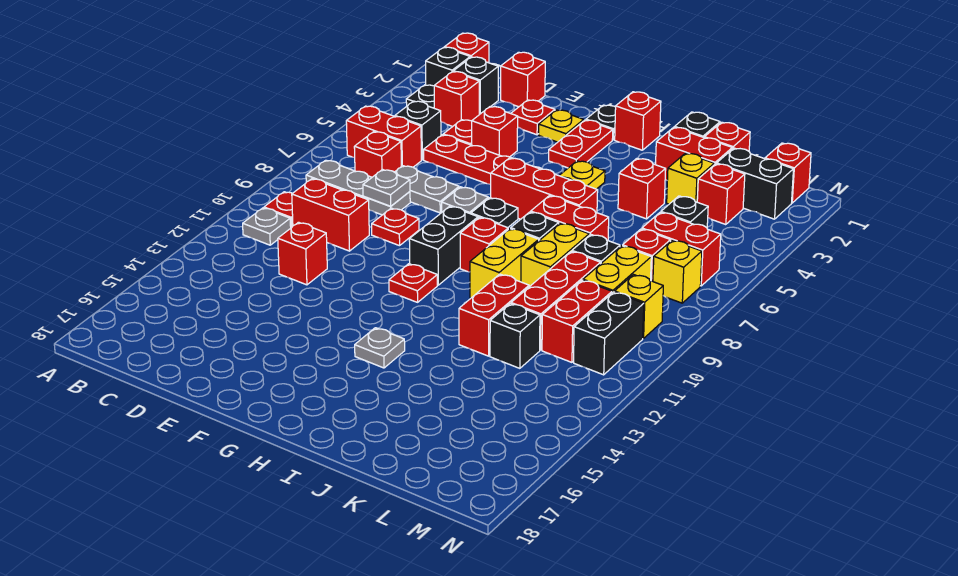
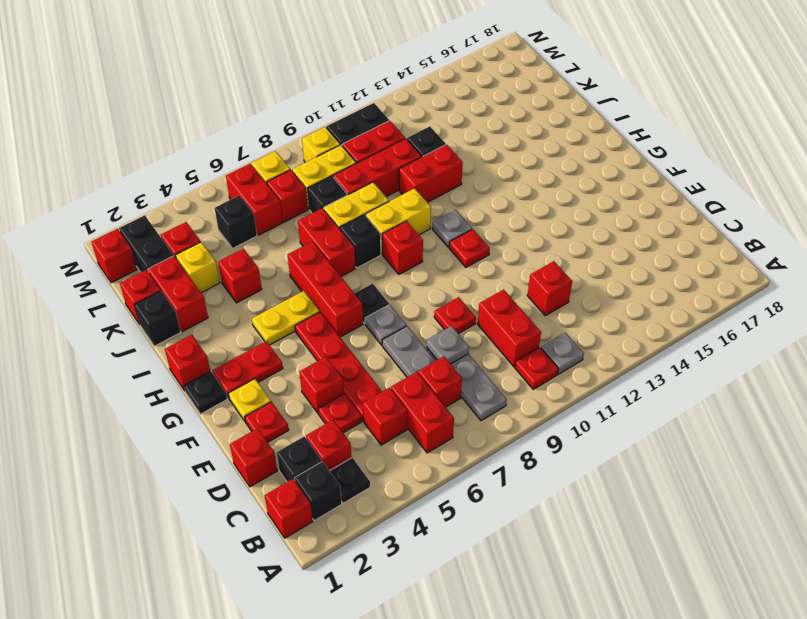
black brick C5 level 1 -> red brick C5 level 1
black brick G9:G10 level 1 -> none
grey plate H14 level 1 -> grey plate H11 level 1

